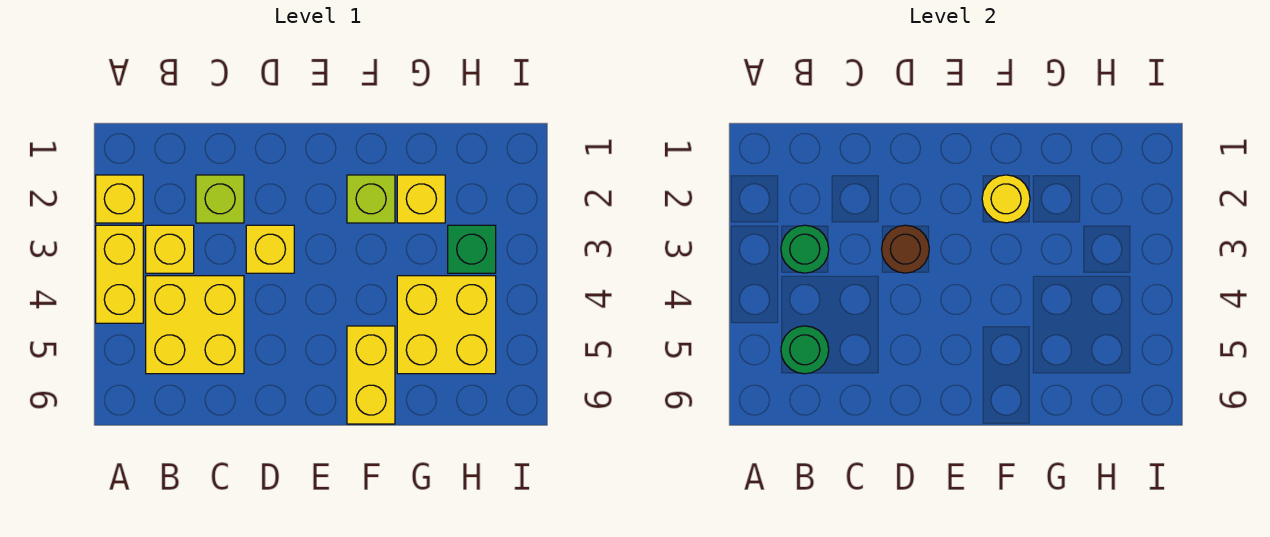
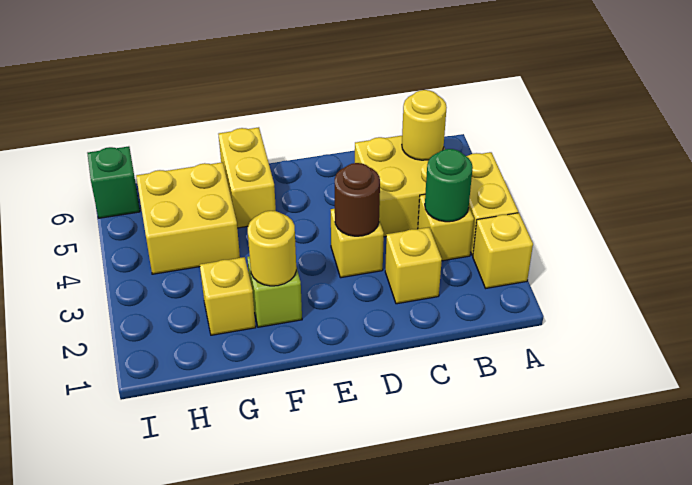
green round brick B5 level 2 -> yellow round brick B5 level 2
lime brick C2 level 1 -> yellow brick C2 level 1
green brick H3 level 1 -> green brick I6 level 1

